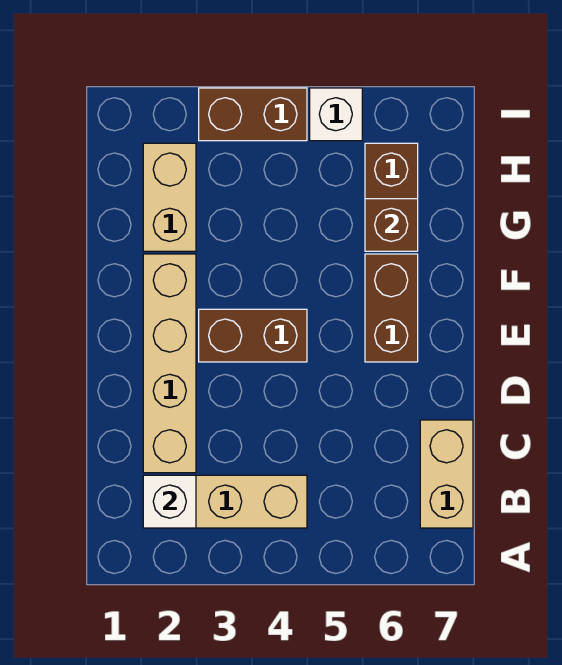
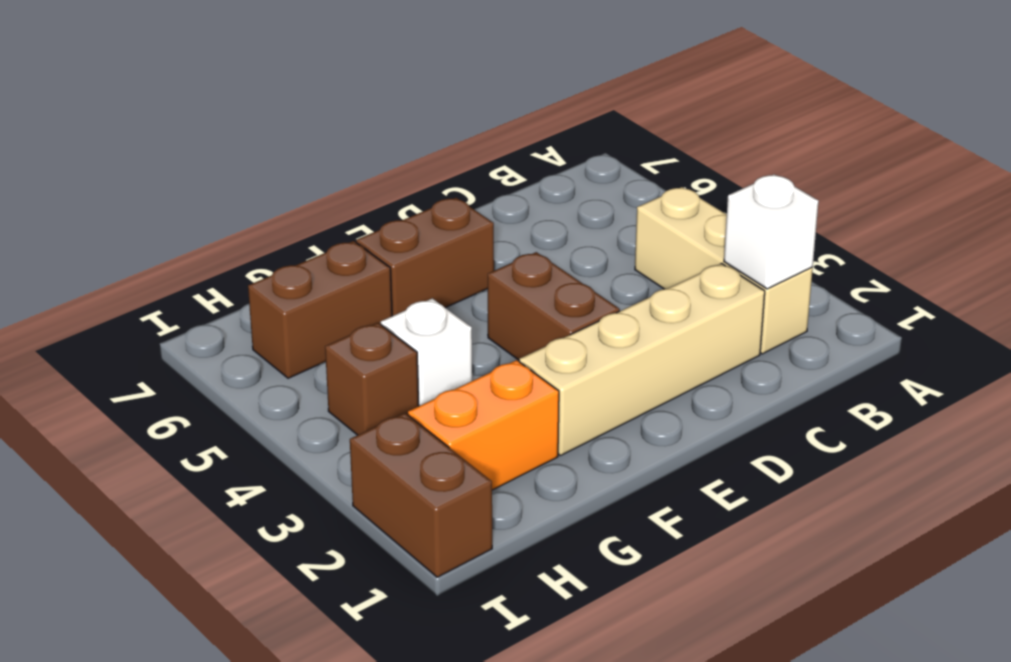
tan brick B7:C7 level 1 -> none
tan brick G2:H2 level 1 -> orange brick G2:H2 level 1
brown brick G6 level 2 -> brown brick H4 level 1
brown brick I3:I4 level 1 -> brown brick I1:I2 level 1
white brick I5 level 1 -> white brick G4 level 1

